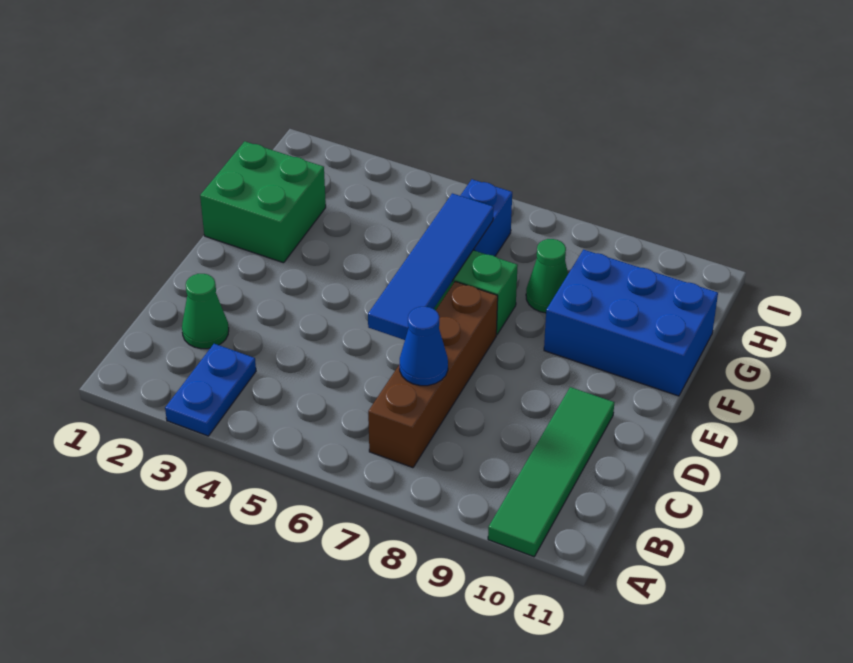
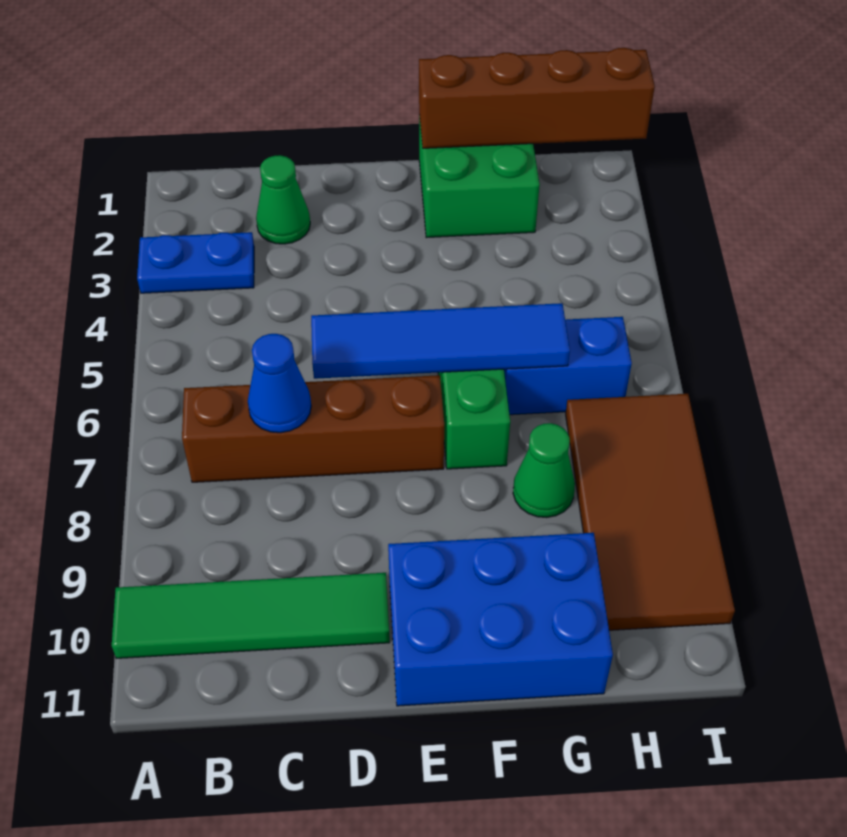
none -> brown brick F1:I1 level 2
blue brick F9:G11 level 1 -> blue brick E10:G11 level 1
none -> brown tile H7:I10 level 1

